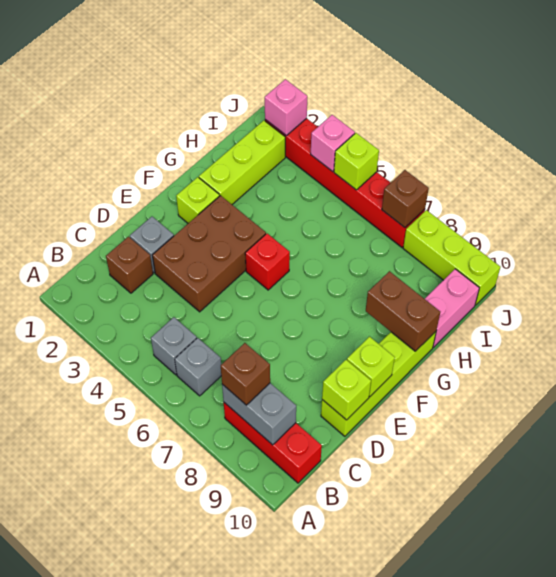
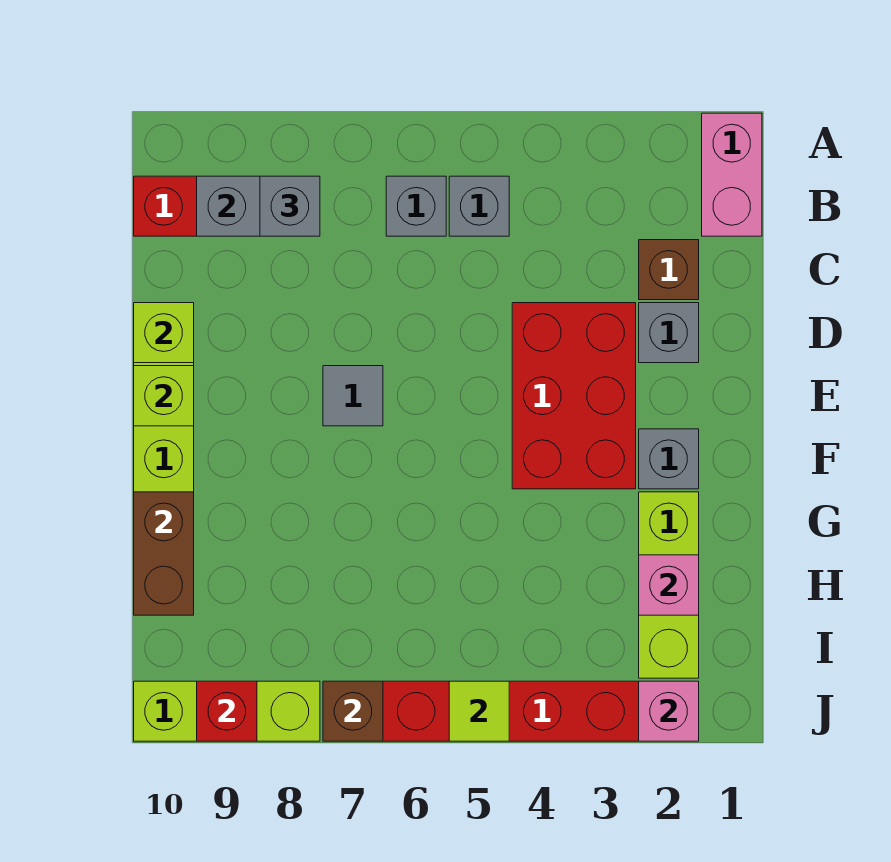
brown brick B8 level 3 -> grey brick B8 level 3
brown brick D3:F4 level 1 -> red brick D3:F4 level 1
none -> grey tile E7 level 1
lime brick F2 level 1 -> grey brick F2 level 1
red brick F5 level 1 -> red brick J9 level 2
brown brick G9:G10 level 2 -> brown brick G10:H10 level 2
pink brick H10:I10 level 1 -> pink brick A1:B1 level 1
pink brick J4 level 2 -> pink brick H2 level 2
lime brick J5 level 2 -> lime tile J5 level 2

